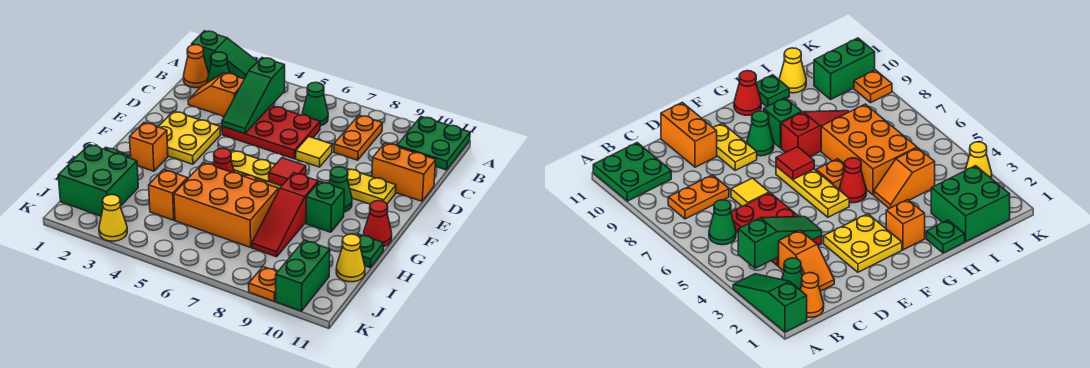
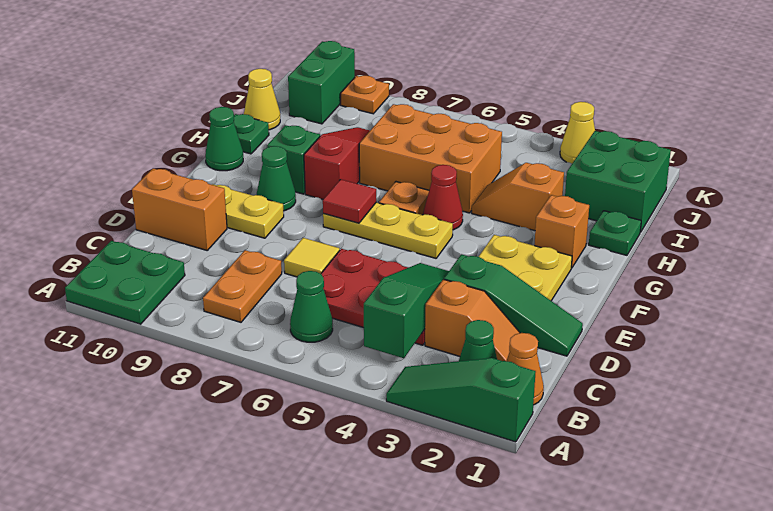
none -> green slope D1:D3 level 1 top 3
red cone G11 level 1 -> green cone G11 level 1
orange slope H4:I4 level 1 top I -> orange slope H3:H4 level 1 top 3

